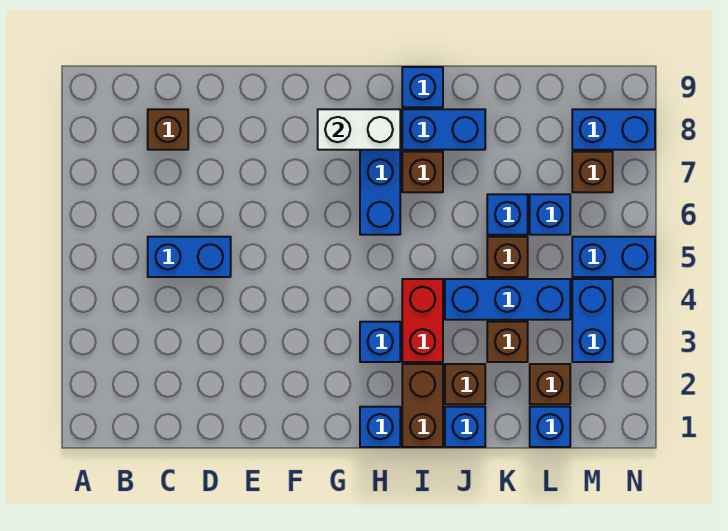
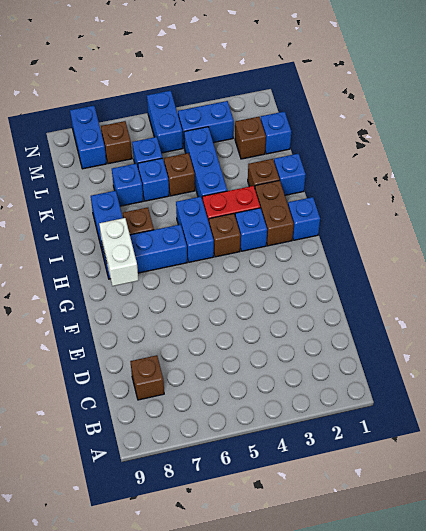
blue brick C5:D5 level 1 -> blue brick H5:I5 level 1
brown brick I1:I2 level 1 -> brown brick H2:I2 level 1
blue brick I9 level 1 -> blue brick K7 level 1
brown brick K3 level 1 -> brown brick H4 level 1

